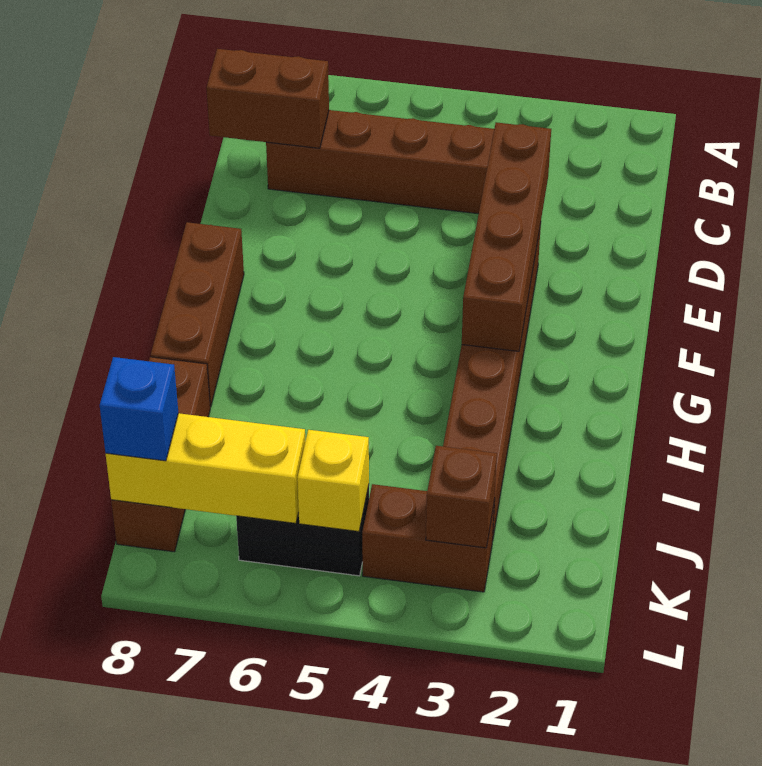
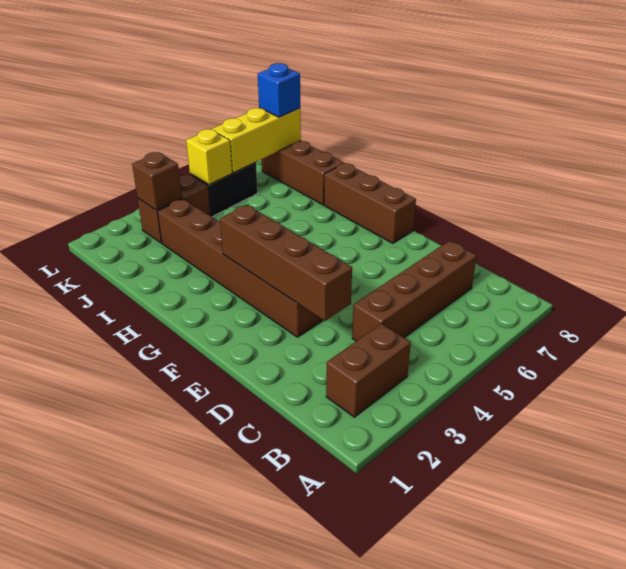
brown brick C7:C8 level 2 -> brown brick B2:B3 level 1

